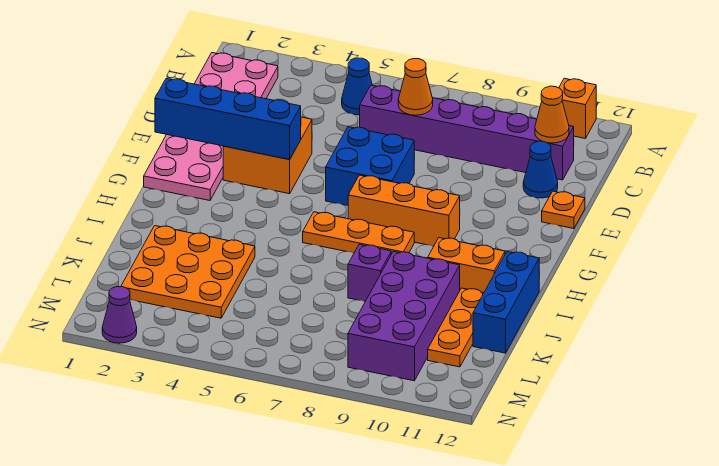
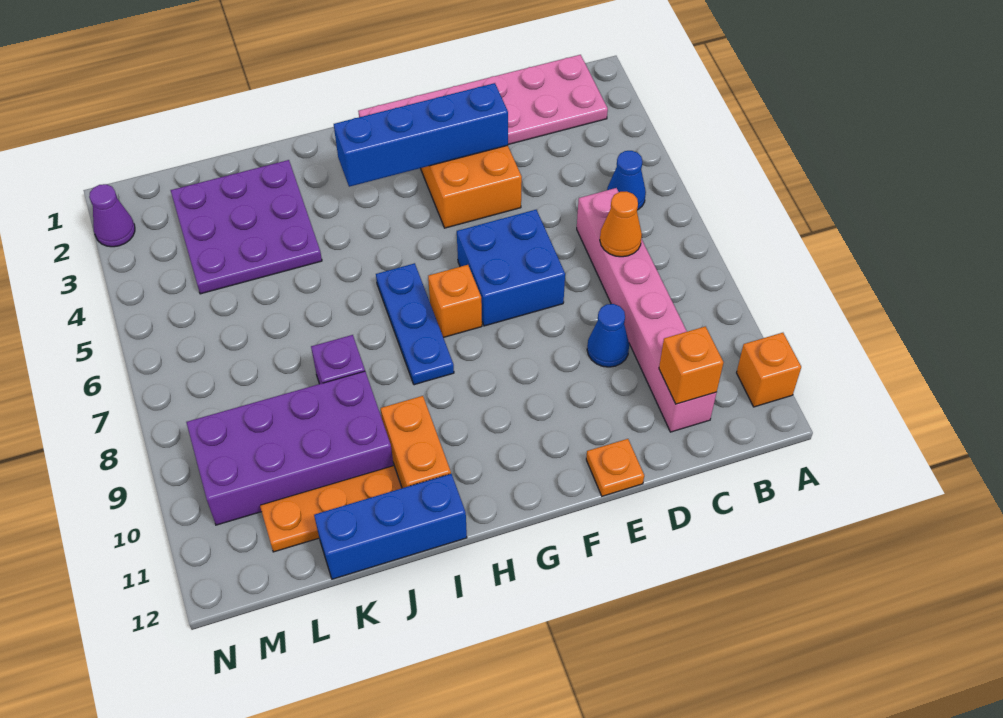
purple brick C6:C11 level 1 -> pink brick C6:C11 level 1
orange cone C11 level 2 -> orange brick C11 level 2
blue cone D11 level 1 -> blue cone D9 level 1
blue brick F1:F4 level 2 -> blue brick E3:H3 level 2
orange brick G7:G9 level 1 -> orange brick G7 level 1
orange plate H6:H8 level 1 -> blue plate H6:H8 level 1
orange plate J2:L4 level 1 -> purple plate J2:L4 level 1

